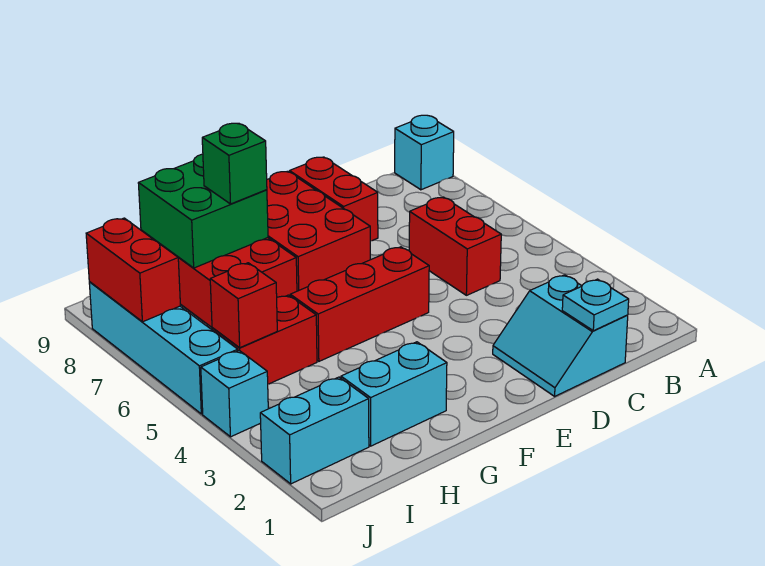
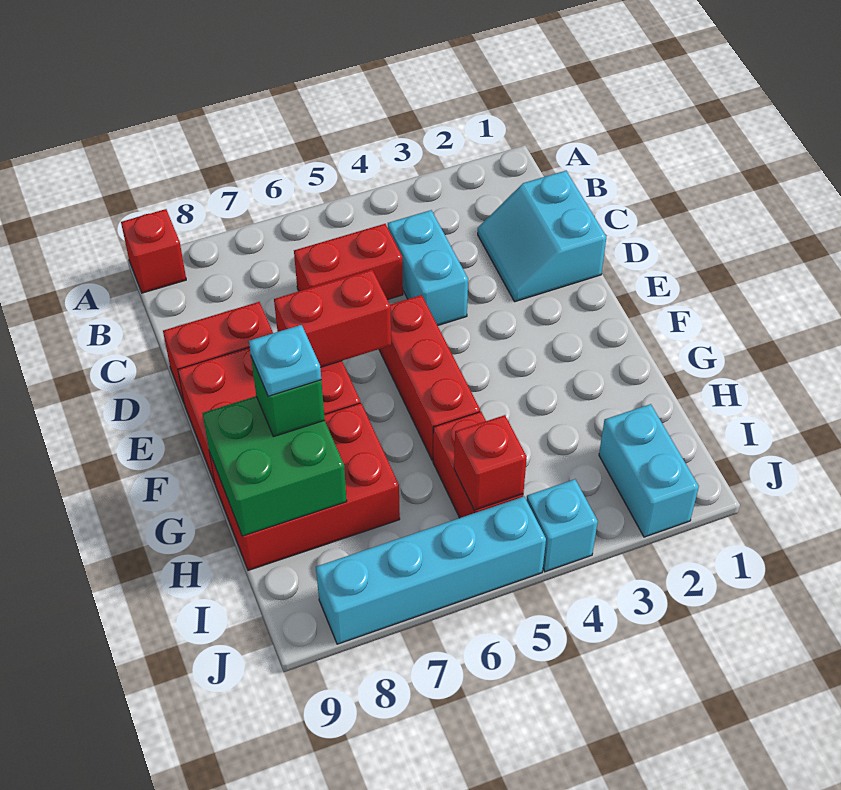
cyan brick A9 level 1 -> red brick A9 level 1
cyan slope C1:D2 level 1 top C -> cyan slope C1:D2 level 1 top 1
cyan plate C1 level 2 -> cyan plate G8 level 4
cyan brick G2:H2 level 1 -> cyan brick C4:D4 level 1
red brick J7:J8 level 2 -> red brick E6:E7 level 2

